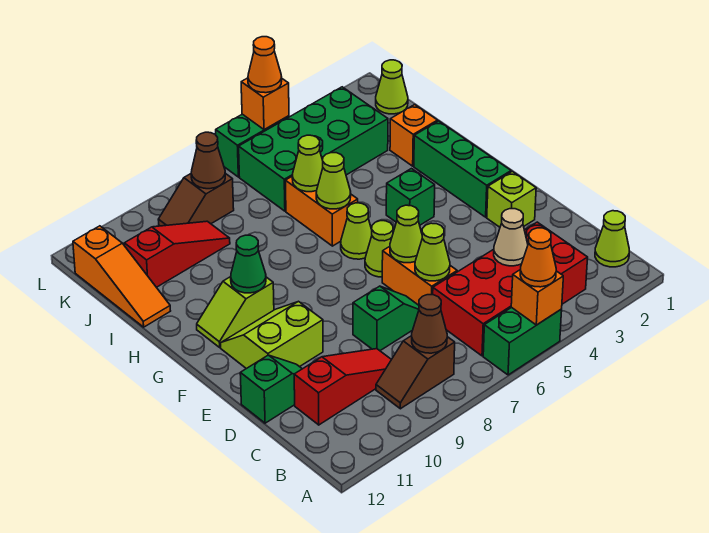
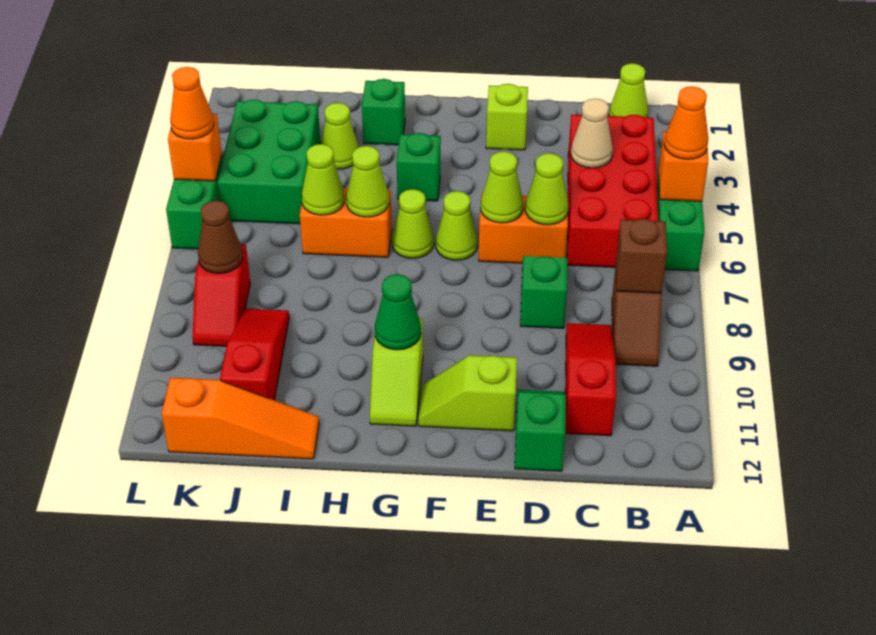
brown cone B8 level 2 -> brown brick B8 level 2
lime slope E10:F11 level 1 top E -> lime slope E11:F11 level 1 top E
green brick F2:H2 level 1 -> green brick H2 level 1
orange brick I2 level 1 -> none
green brick J3:K6 level 1 -> green brick J3:K5 level 1
lime cone K1 level 1 -> lime cone I3 level 1
brown slope K8:K9 level 1 top 8 -> red slope K8:K9 level 1 top 8

